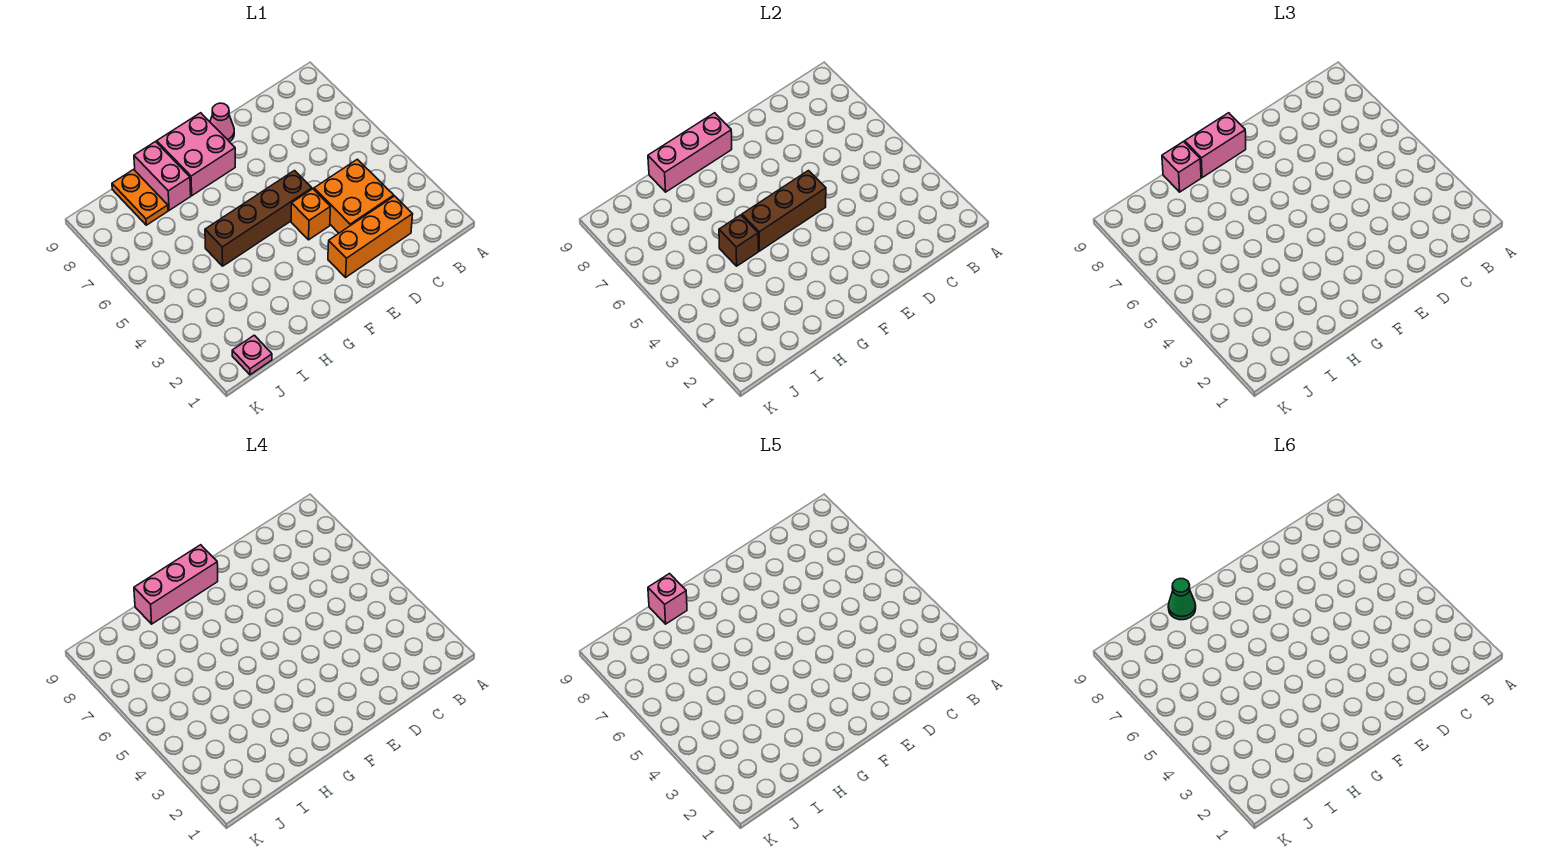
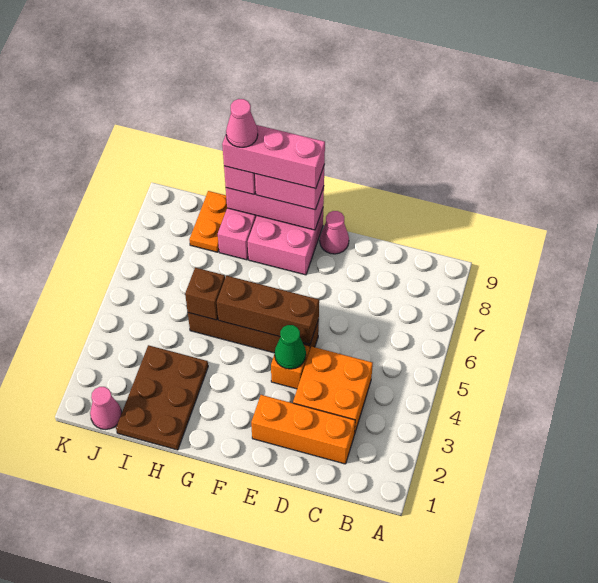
none -> brown plate H1:I3 level 1
pink brick H9 level 5 -> pink cone H9 level 5
green cone H9 level 6 -> green cone E4 level 2
pink plate J1 level 1 -> pink cone J1 level 1

